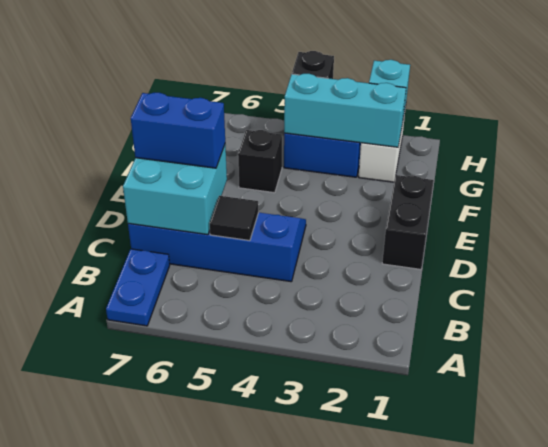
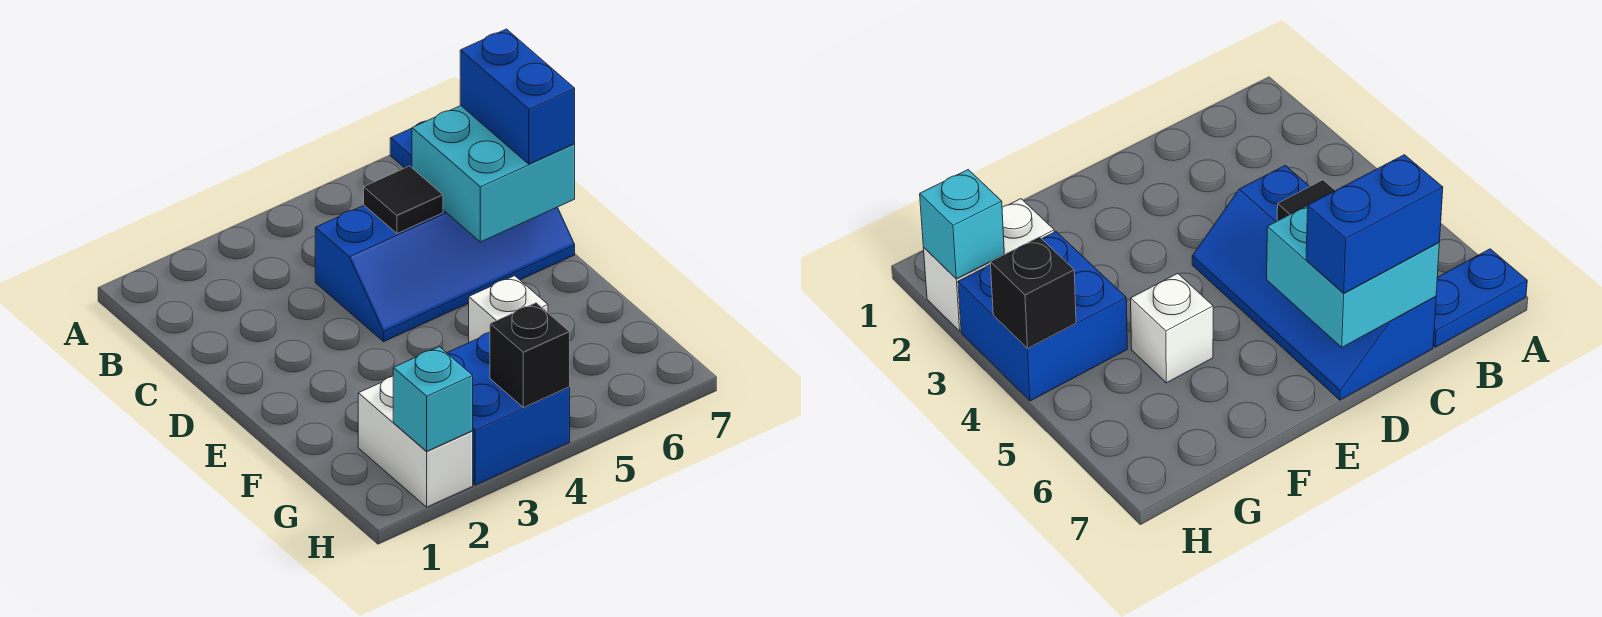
black brick D1:E1 level 1 -> none
blue brick D6:D7 level 3 -> blue brick C7:D7 level 3
black brick F5 level 1 -> white brick F5 level 1
cyan brick G2:G4 level 2 -> none

